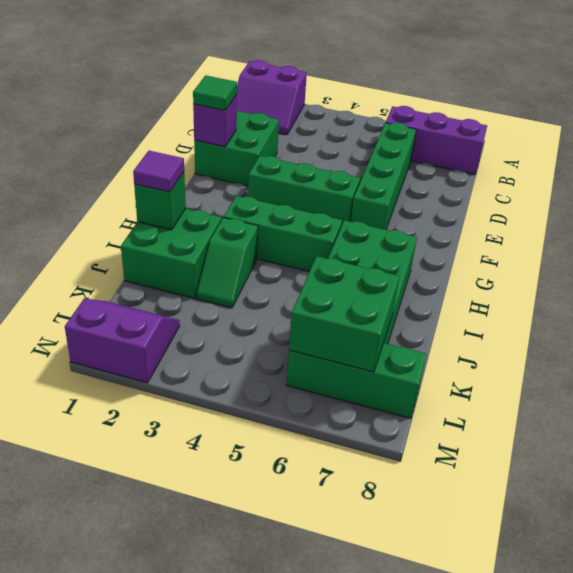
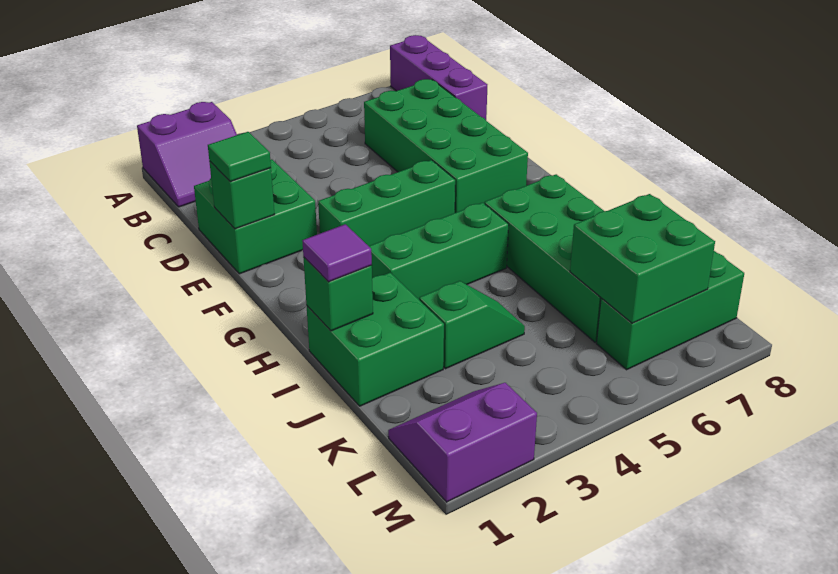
purple brick B6:B8 level 1 -> purple brick A8:C8 level 1
green brick C6:F6 level 1 -> green brick C6:F7 level 1
purple brick E1 level 2 -> green brick E1 level 2
green slope I3:J3 level 1 top I -> green slope J3:J4 level 1 top 3

